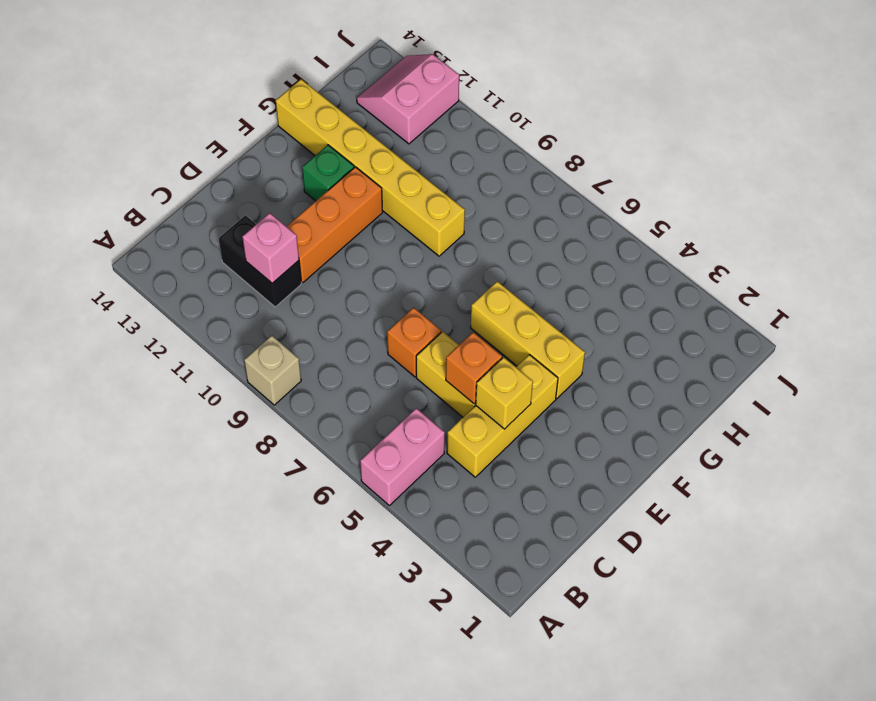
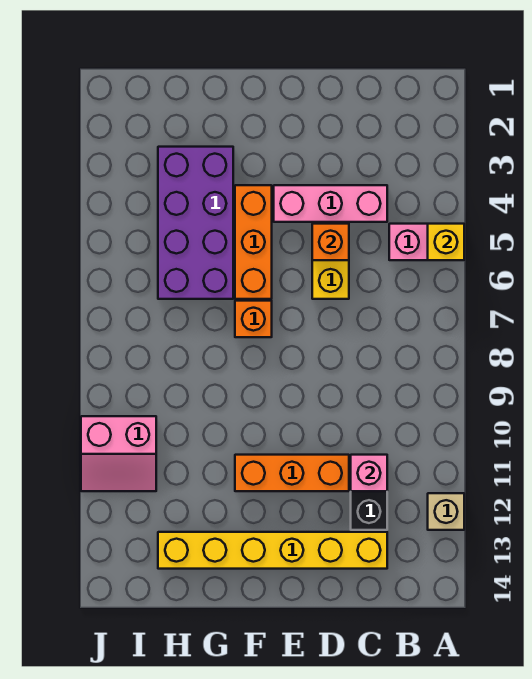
tan brick A9 level 1 -> tan brick A12 level 1
yellow brick C4:E4 level 1 -> pink brick C4:E4 level 1
yellow brick D4 level 2 -> yellow brick A5 level 2
orange brick D7 level 1 -> orange brick F7 level 1
yellow brick F4:F6 level 1 -> orange brick F4:F6 level 1
green brick F12 level 1 -> none
none -> purple brick G3:H6 level 1
yellow brick G9:G14 level 1 -> yellow brick C13:H13 level 1
pink slope I12:J13 level 1 top 12 -> pink slope I10:J11 level 1 top 10

